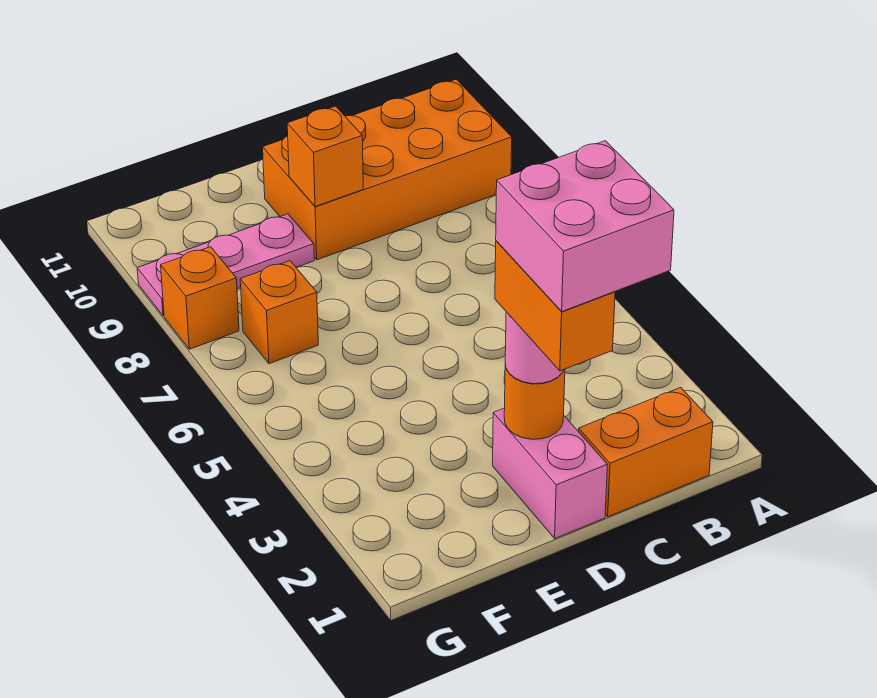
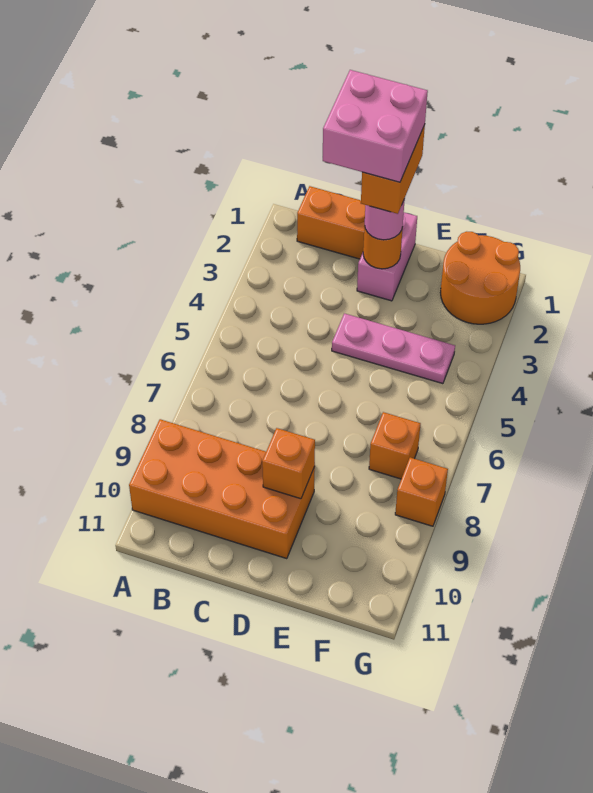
pink plate E9:G9 level 1 -> pink plate D4:F4 level 1
none -> orange round brick F1:G2 level 1

